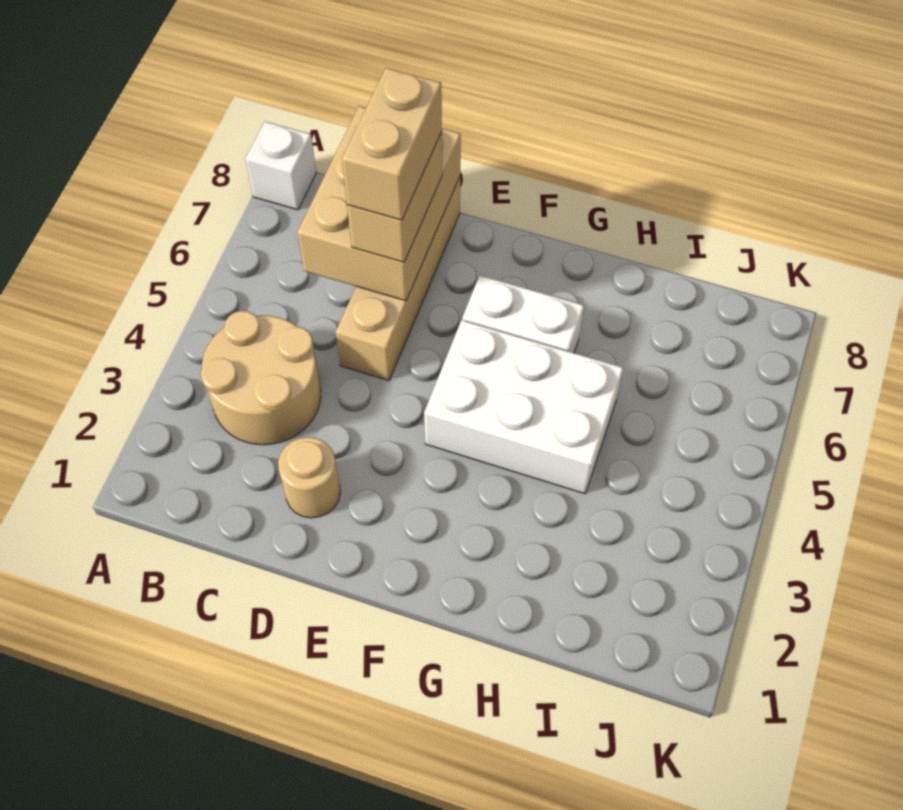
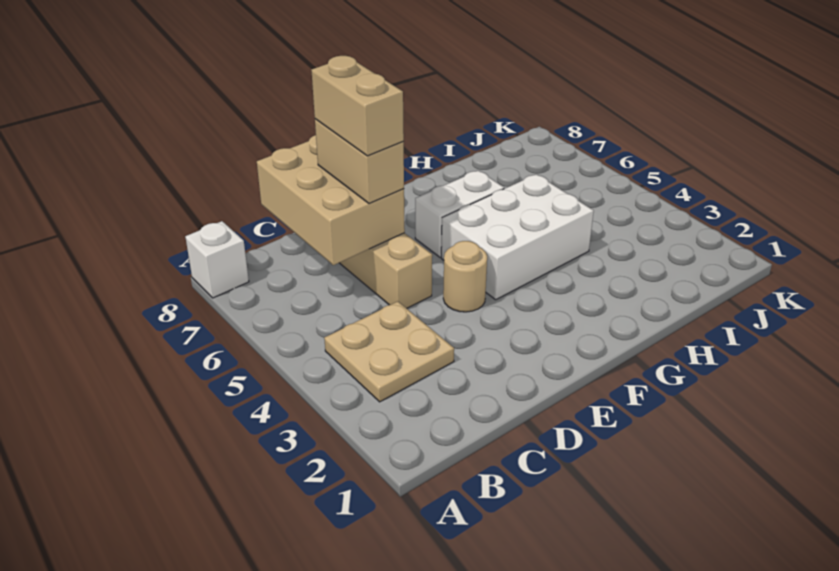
tan round brick B3:C4 level 1 -> tan plate B3:C4 level 1
tan round brick D2 level 1 -> tan round brick E4 level 1

